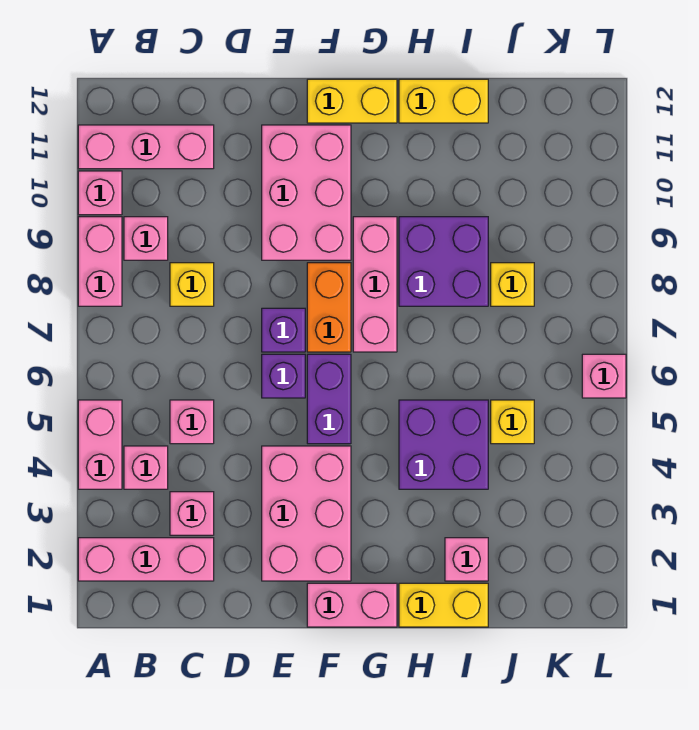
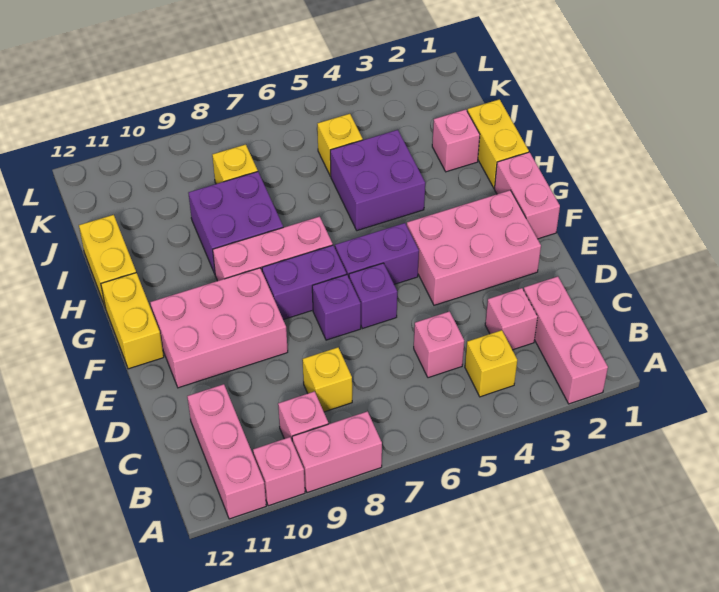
pink brick A4:A5 level 1 -> none
pink brick B4 level 1 -> yellow brick B4 level 1
orange brick F7:F8 level 1 -> purple brick F7:F8 level 1
pink brick L6 level 1 -> none

